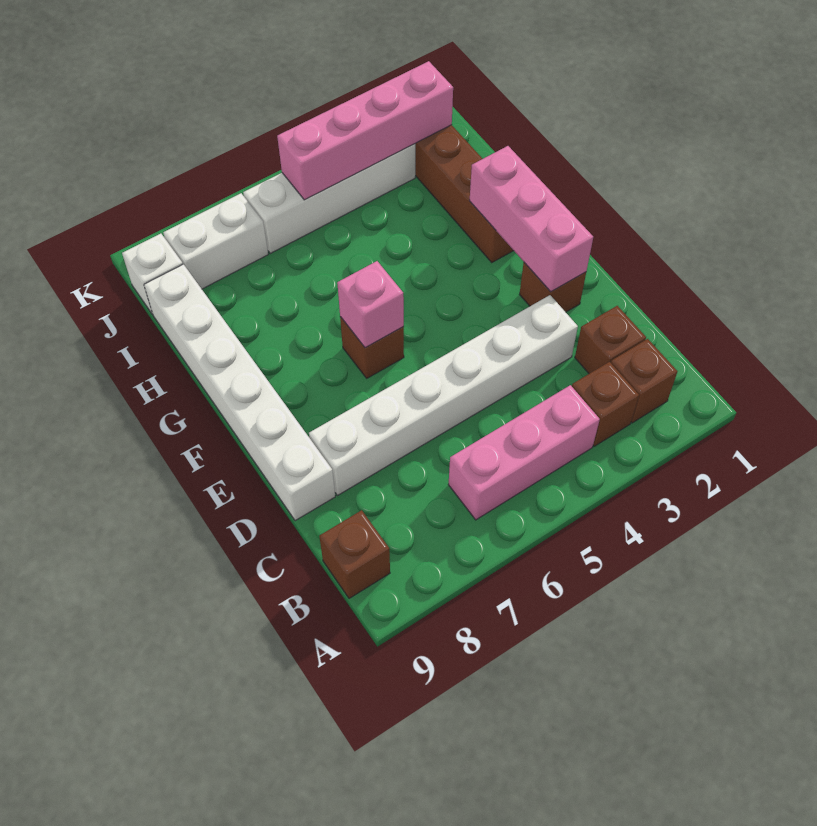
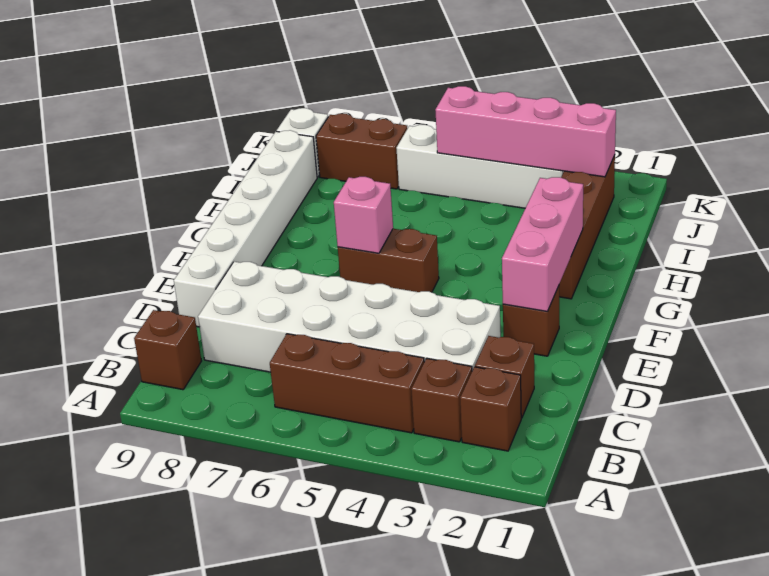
pink brick B4:B6 level 1 -> brown brick B4:B6 level 1
white brick D3:D8 level 1 -> white brick C3:D8 level 1
brown brick F6 level 1 -> brown brick F5:F6 level 1
white brick J7:J8 level 1 -> brown brick J7:J8 level 1

